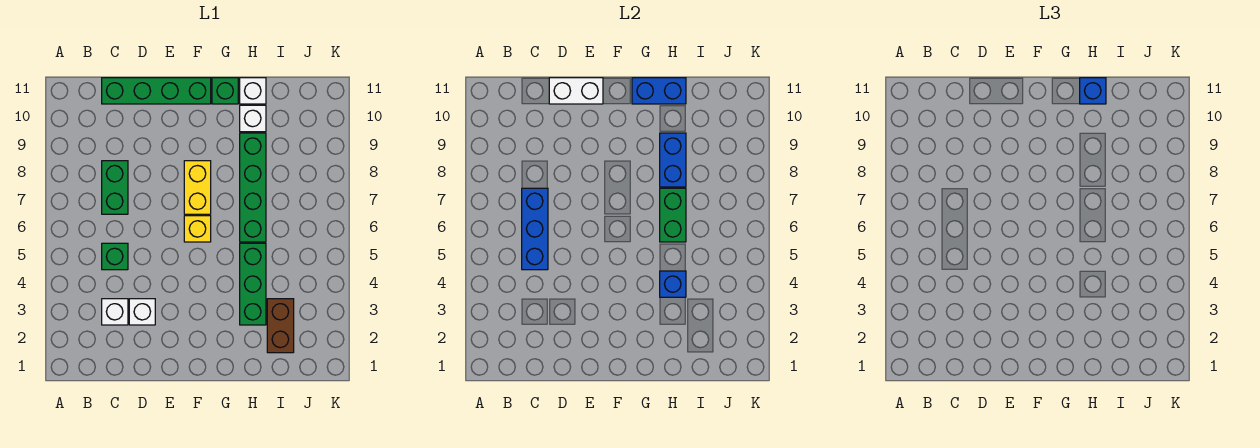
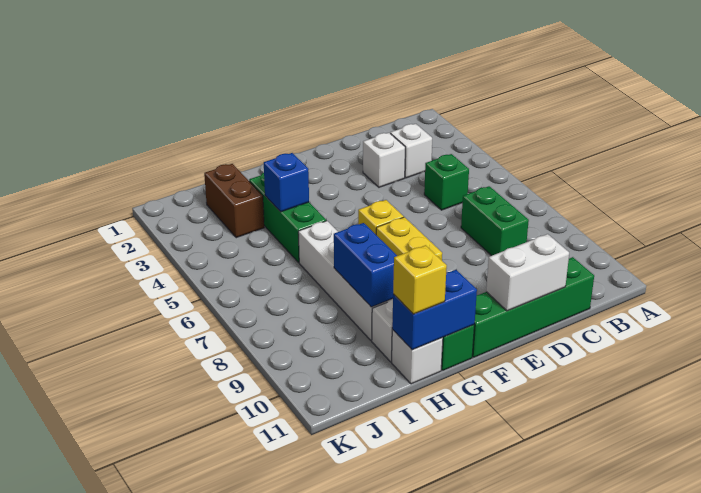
blue brick C5:C7 level 2 -> none
green brick H6:H9 level 1 -> white brick H6:H9 level 1
green brick H6:H7 level 2 -> none
blue brick H11 level 3 -> yellow brick H11 level 3

